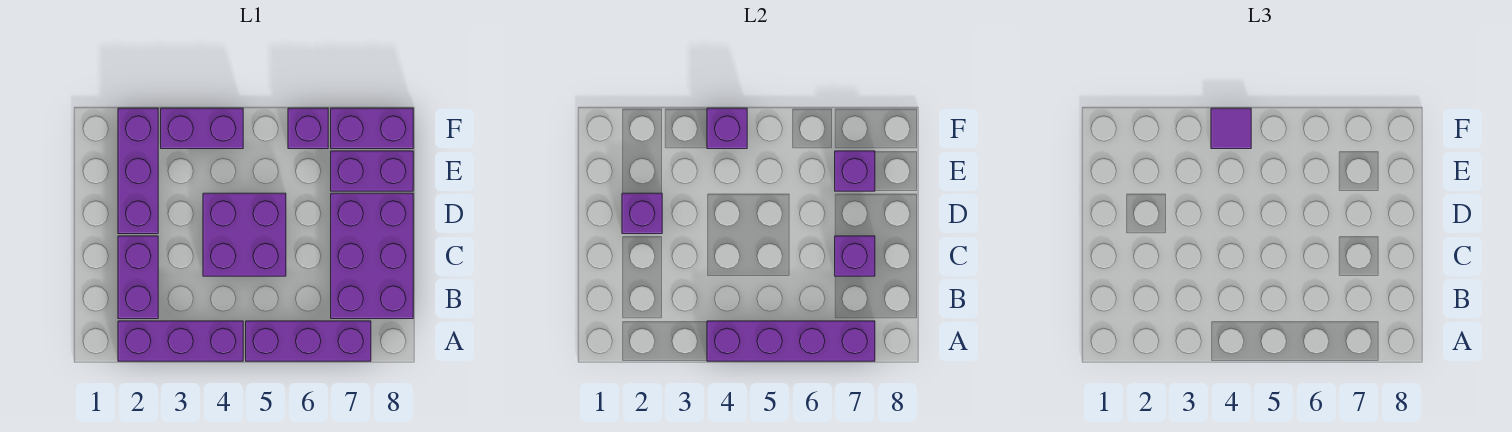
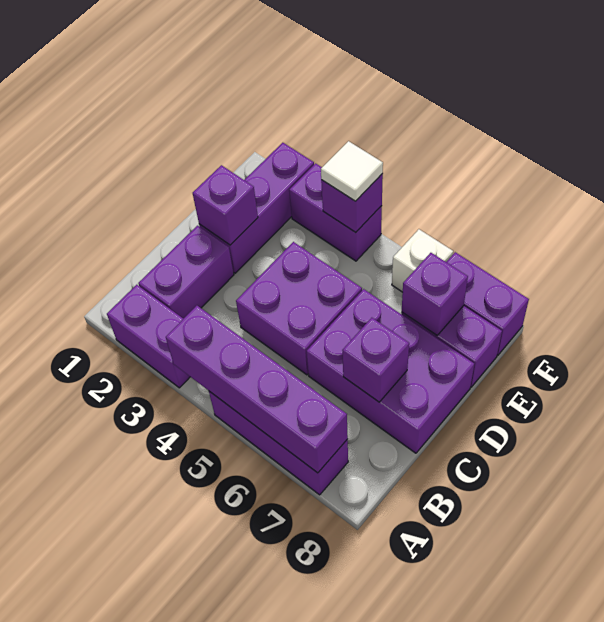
purple brick A2:A4 level 1 -> purple brick A2:A3 level 1
purple brick B7:D8 level 1 -> purple brick C6:D8 level 1
purple tile F4 level 3 -> white tile F4 level 3
purple brick F6 level 1 -> white brick F6 level 1

